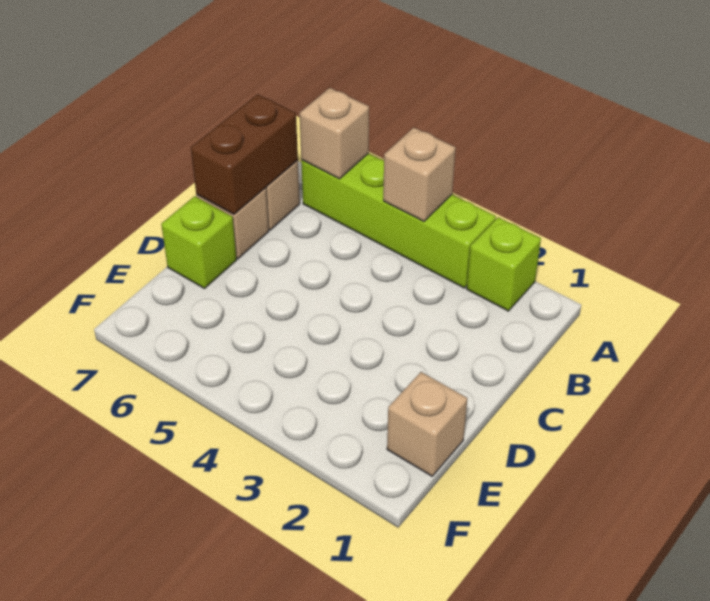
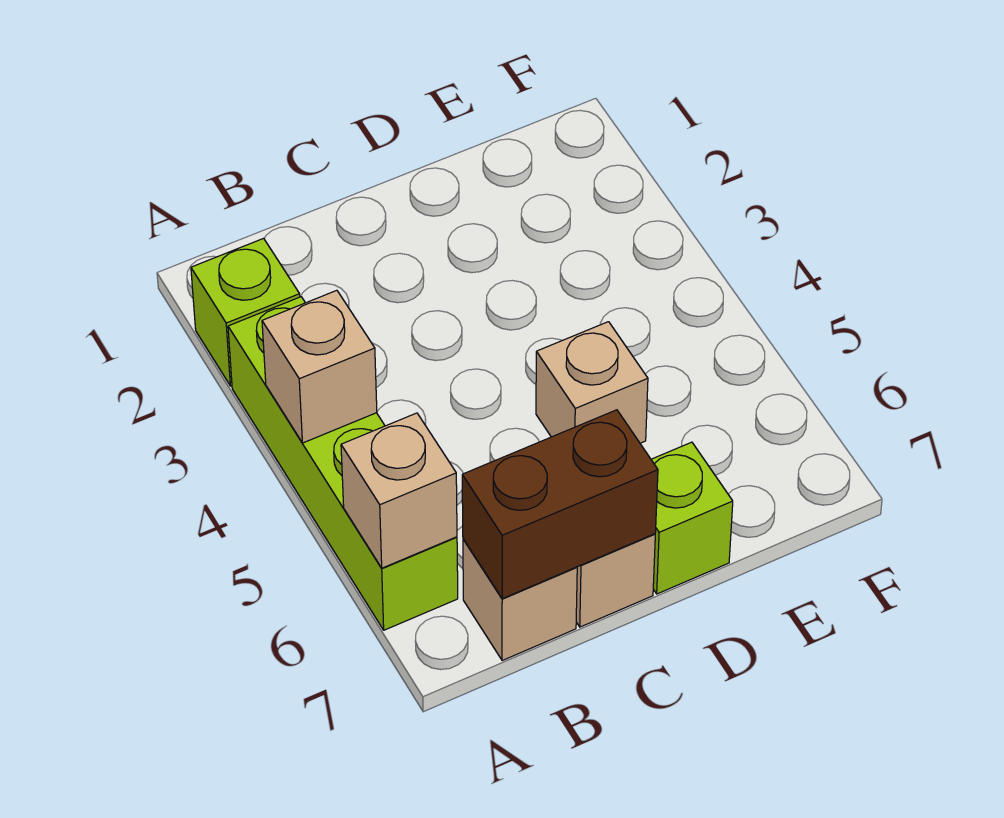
tan brick E1 level 1 -> tan brick D5 level 1

